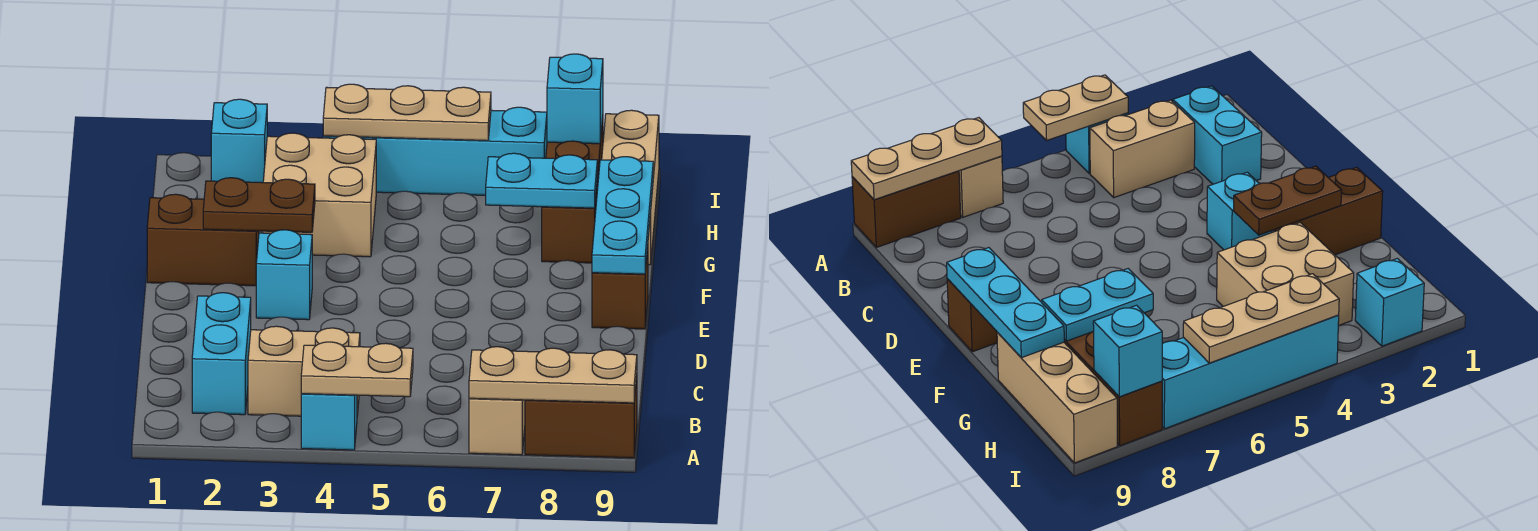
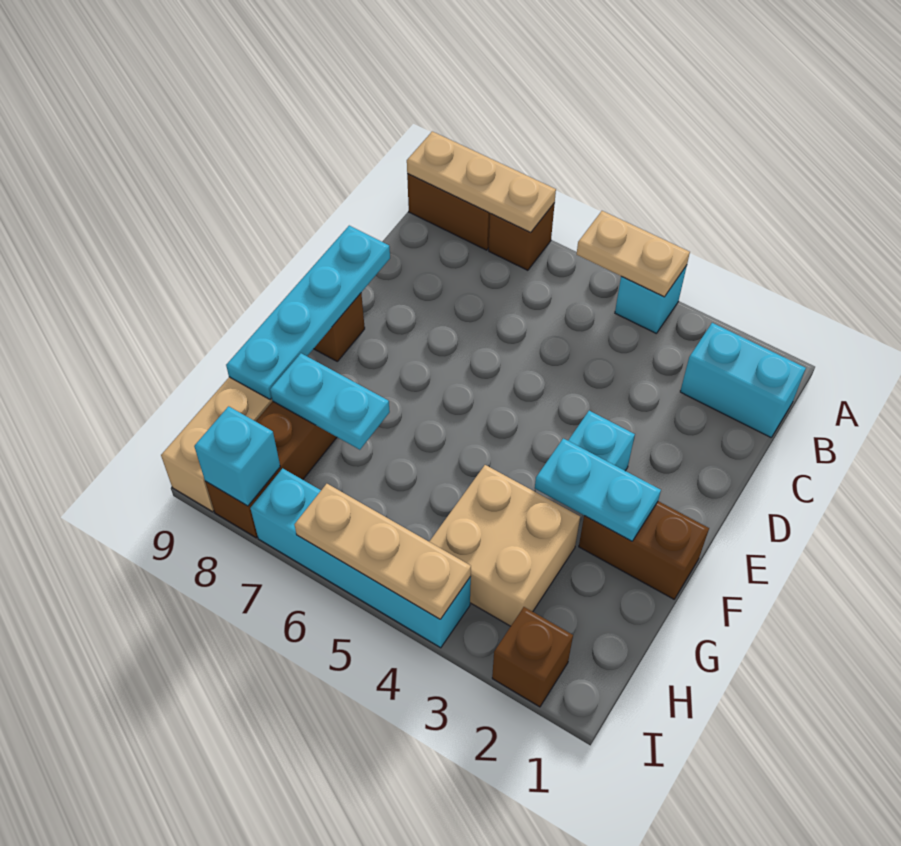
tan brick A7 level 1 -> brown brick A7 level 1
cyan brick B2:C2 level 1 -> cyan brick B1:B2 level 1
tan brick B3:B4 level 1 -> none
cyan plate E9:G9 level 2 -> cyan plate D9:G9 level 2
brown plate F2:F3 level 2 -> cyan plate F2:F3 level 2
cyan brick I2 level 1 -> brown brick I2 level 1

